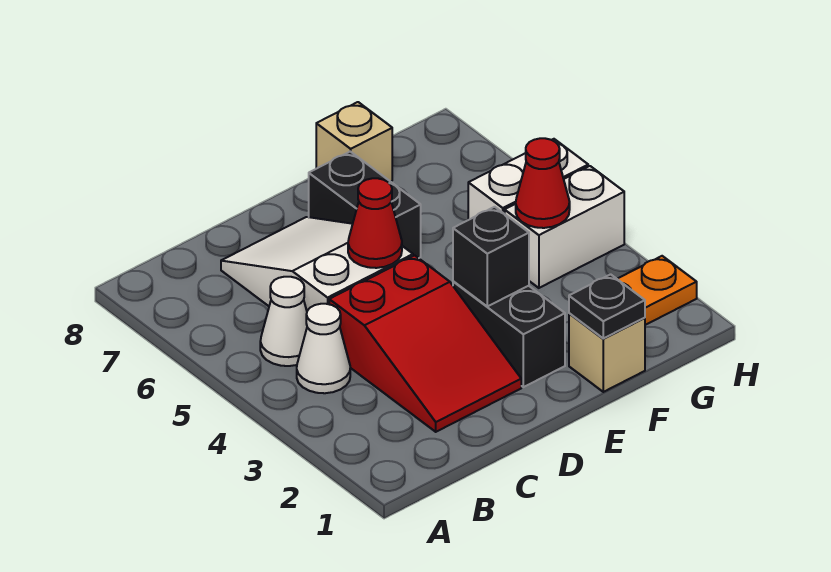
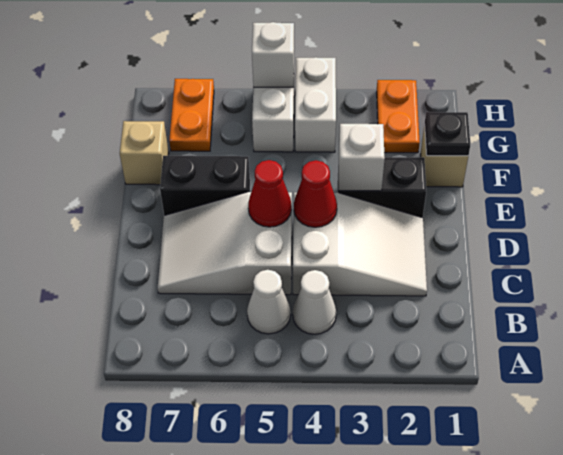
red slope C2:D4 level 1 top 4 -> white slope C2:D4 level 1 top 4
black brick E3 level 2 -> white brick E3 level 2
red cone G4 level 2 -> red cone D4 level 2
none -> orange plate G7:H7 level 1
none -> white brick H5 level 2

